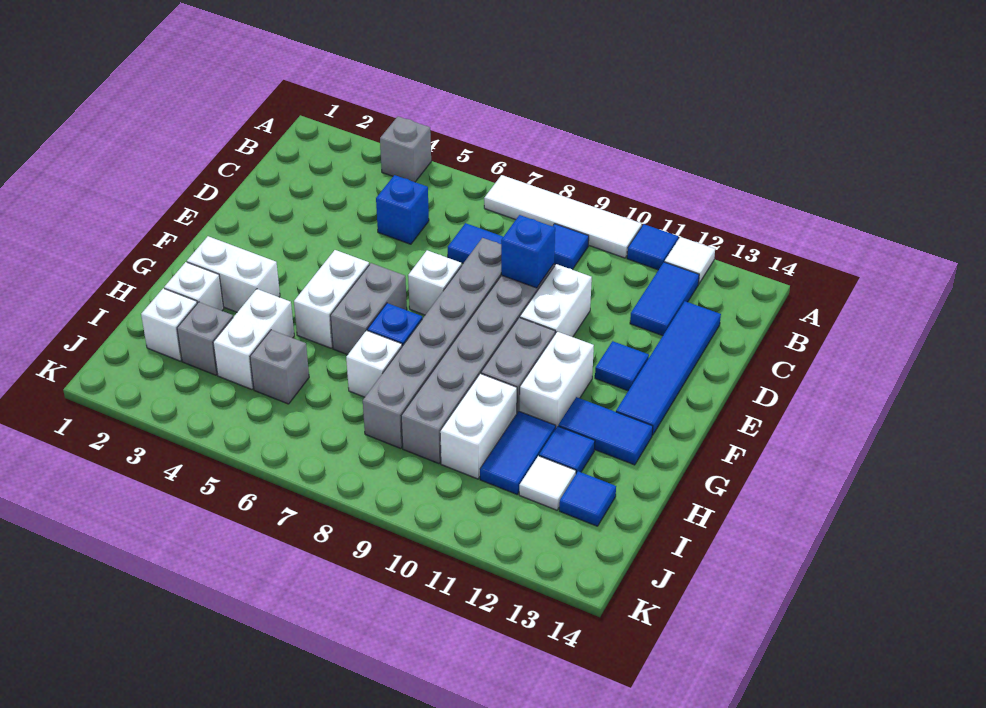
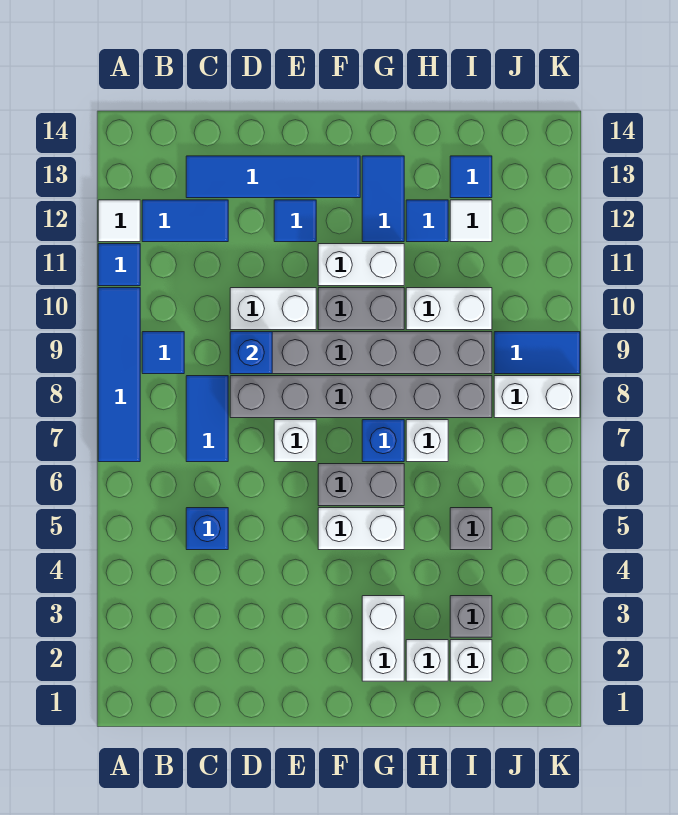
grey brick A4 level 1 -> none
white tile A7:A10 level 1 -> blue tile A7:A10 level 1
white brick H4:I4 level 1 -> white brick J8:K8 level 1
blue tile H11:I11 level 1 -> blue tile J9:K9 level 1

